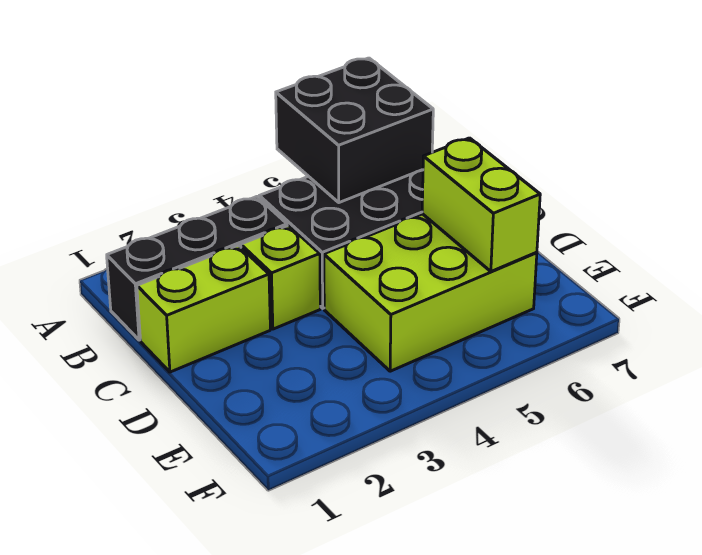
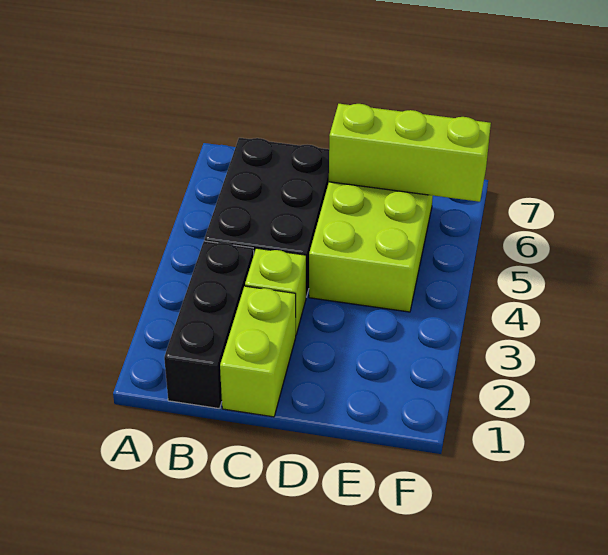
black brick A5:B6 level 2 -> none
lime brick D6:E6 level 2 -> lime brick D6:F6 level 2

